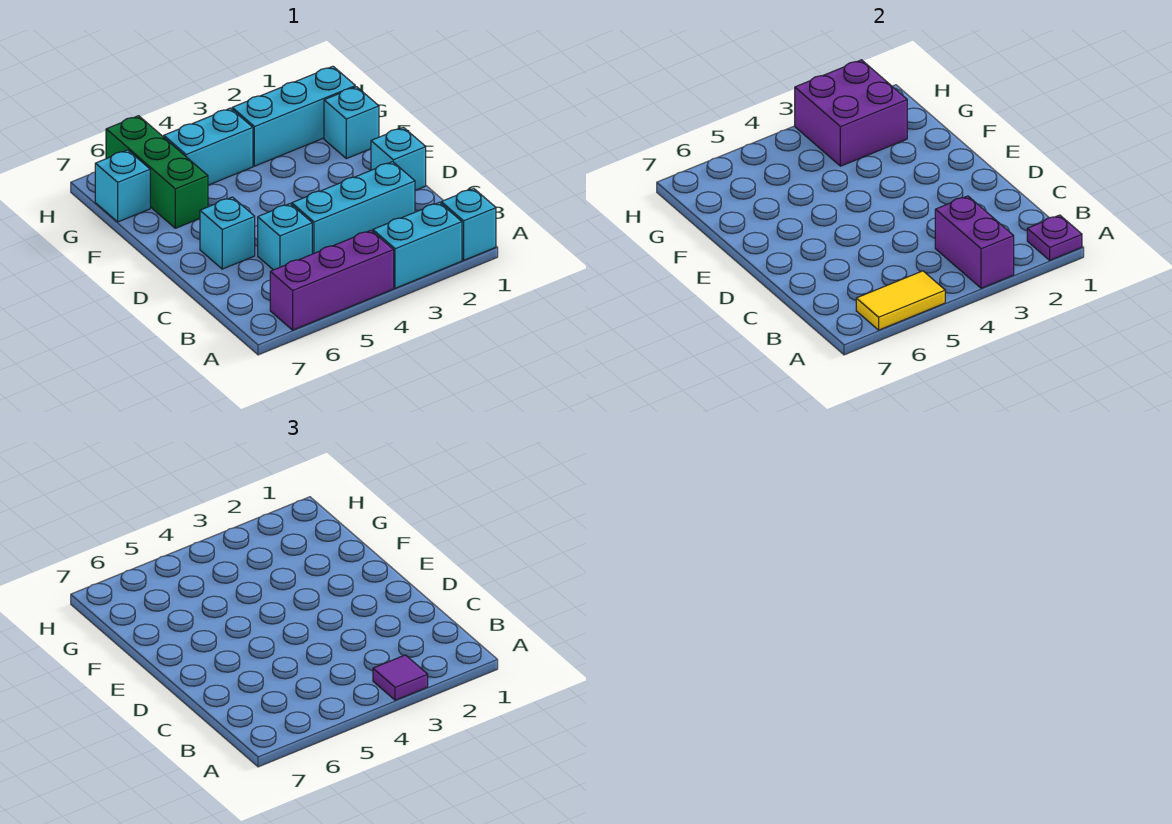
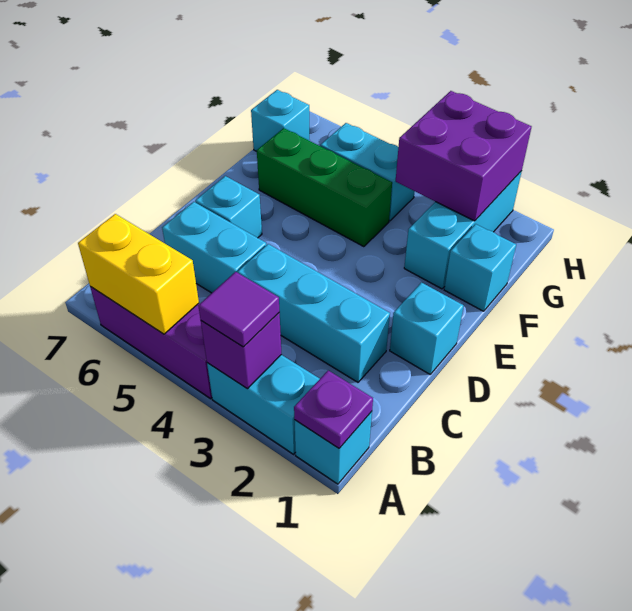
purple brick A3:B3 level 2 -> purple brick A3 level 2
yellow tile A5:A6 level 2 -> yellow brick A5:A6 level 2
cyan brick C5 level 1 -> cyan brick C5:C6 level 1
green brick F6:H6 level 1 -> green brick F4:F6 level 1
cyan brick G1:G3 level 1 -> cyan brick F2:H2 level 1

